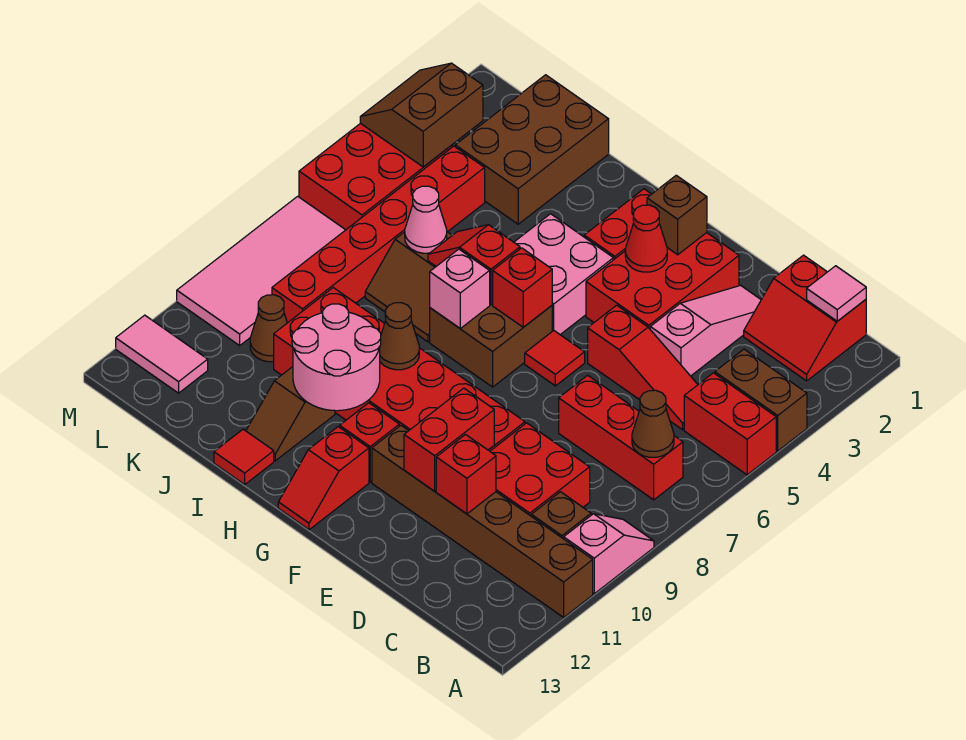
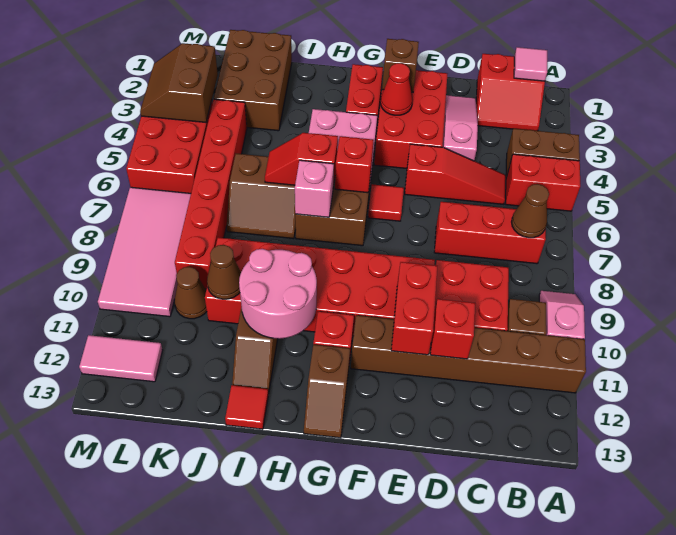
red slope G12:G13 level 1 top 12 -> brown slope G12:G13 level 1 top 12
brown cone H9 level 2 -> brown cone J10 level 2
pink cone J6 level 2 -> none

